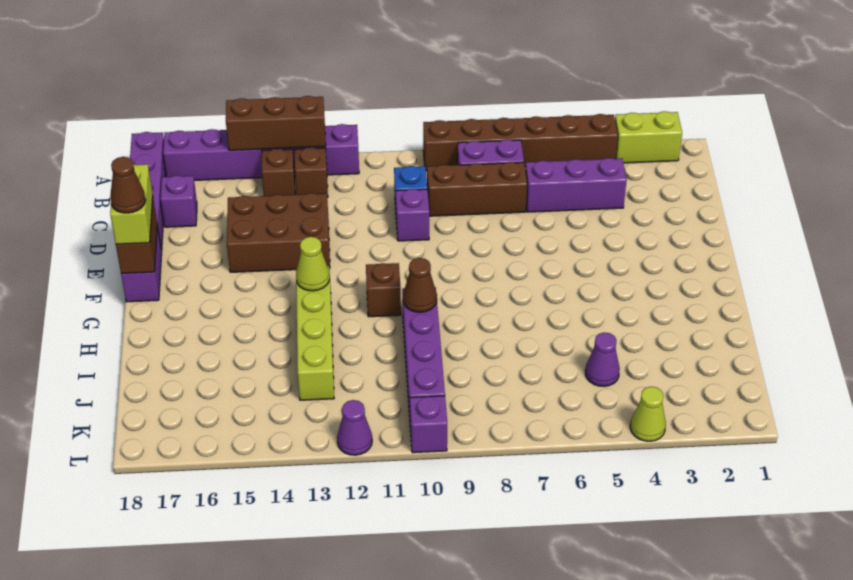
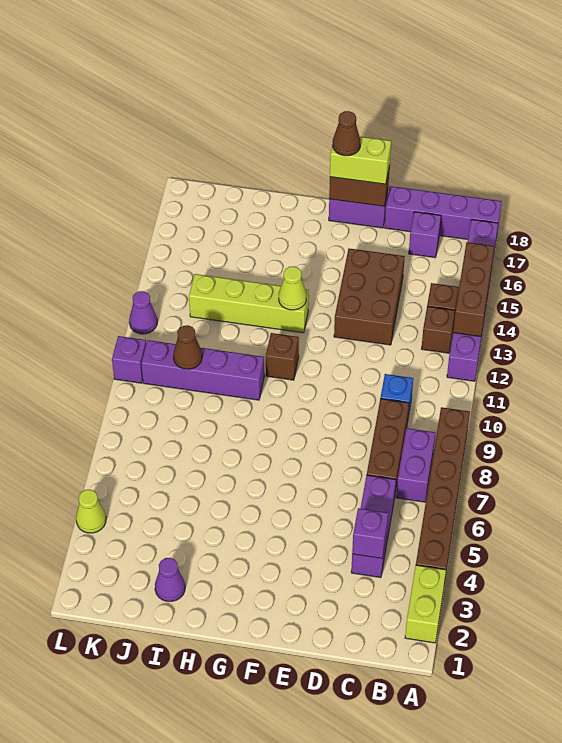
purple brick D10 level 1 -> purple brick C4 level 2
brown cone H10 level 2 -> brown cone J10 level 2
purple cone J5 level 1 -> purple cone I2 level 1

